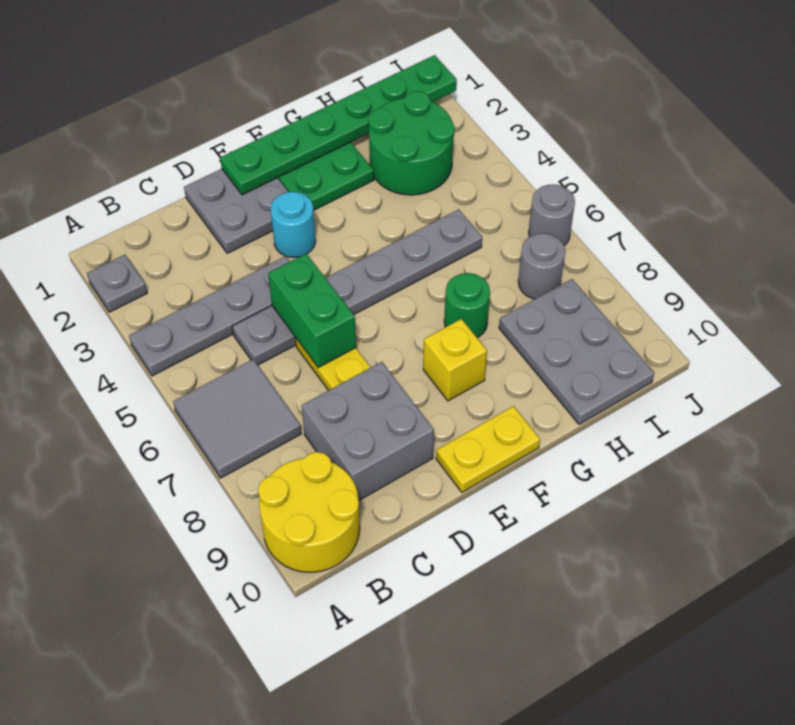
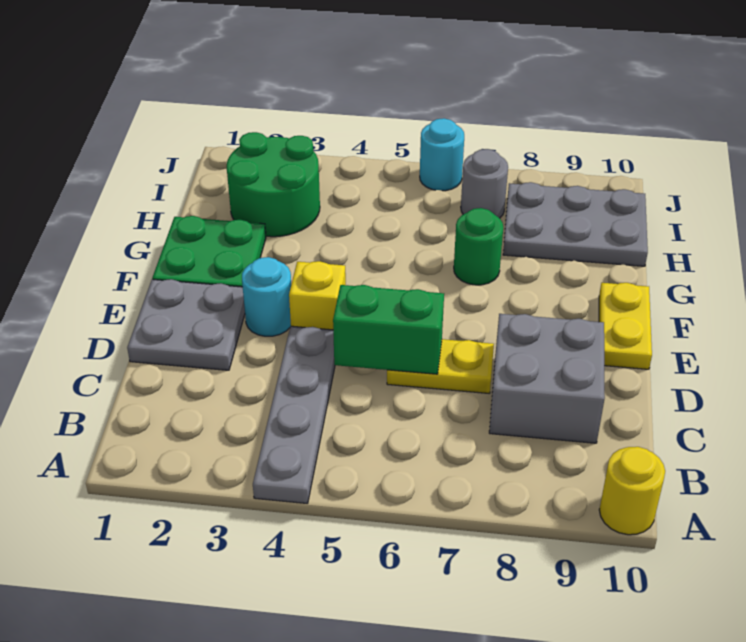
grey plate A2 level 1 -> none
grey tile A6:B7 level 1 -> none
yellow round brick A9:B10 level 1 -> yellow round brick A10 level 1
grey plate C5:H5 level 1 -> none
green plate E1:J1 level 2 -> none
yellow brick F8 level 1 -> yellow brick E4 level 1
grey round brick J6 level 1 -> cyan round brick J6 level 1

